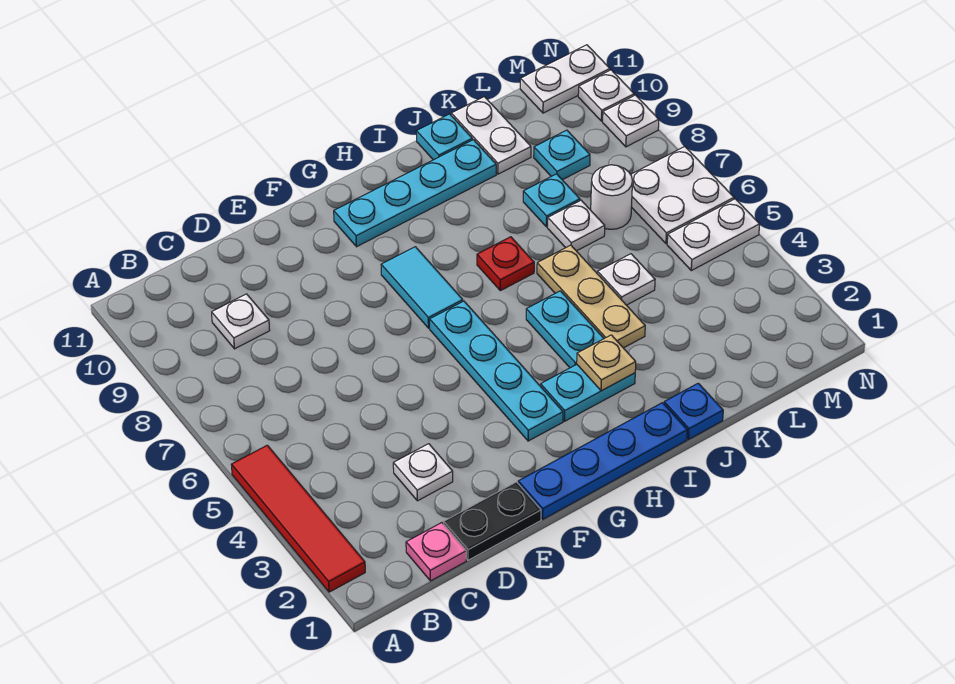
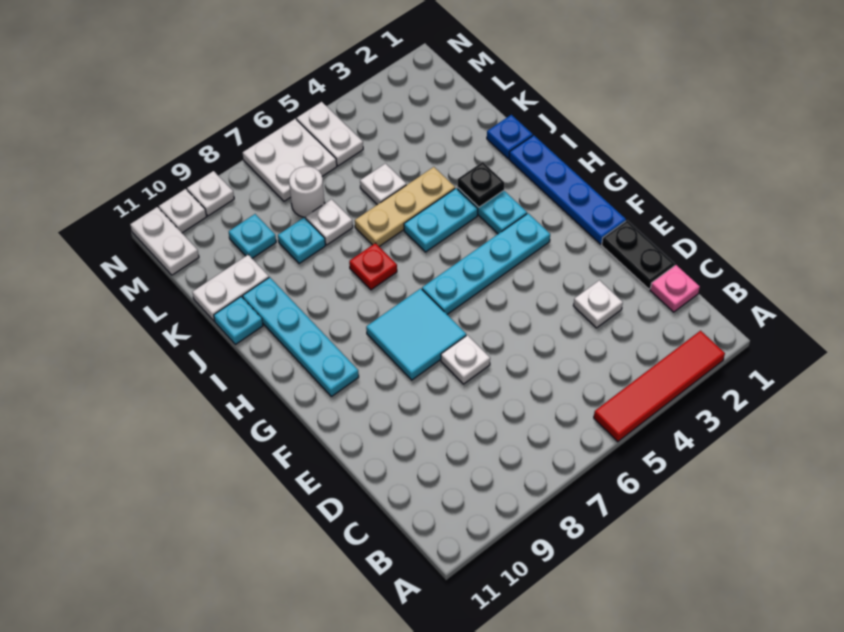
white plate C9 level 1 -> white plate E7 level 1
cyan tile G7:G8 level 1 -> cyan tile F7:G8 level 1
tan plate I3 level 2 -> black plate I3 level 2

